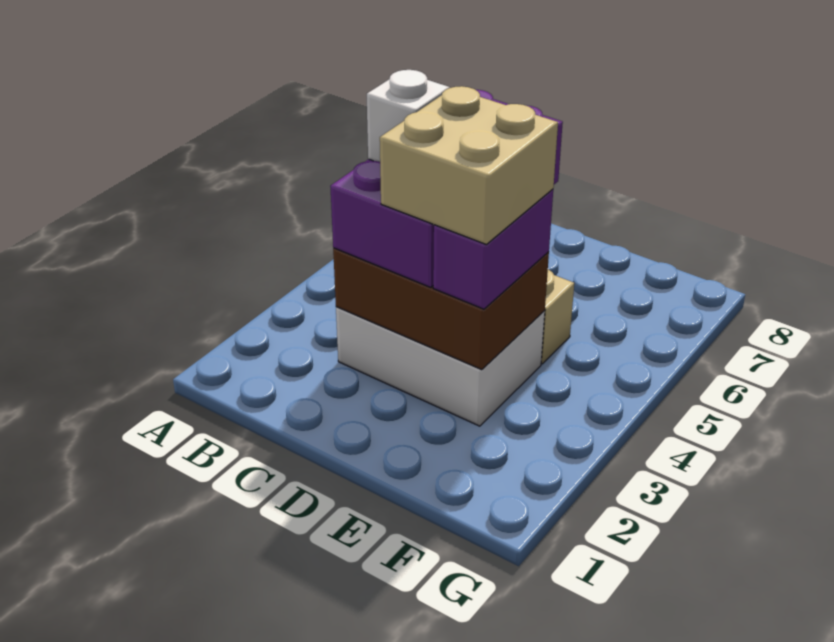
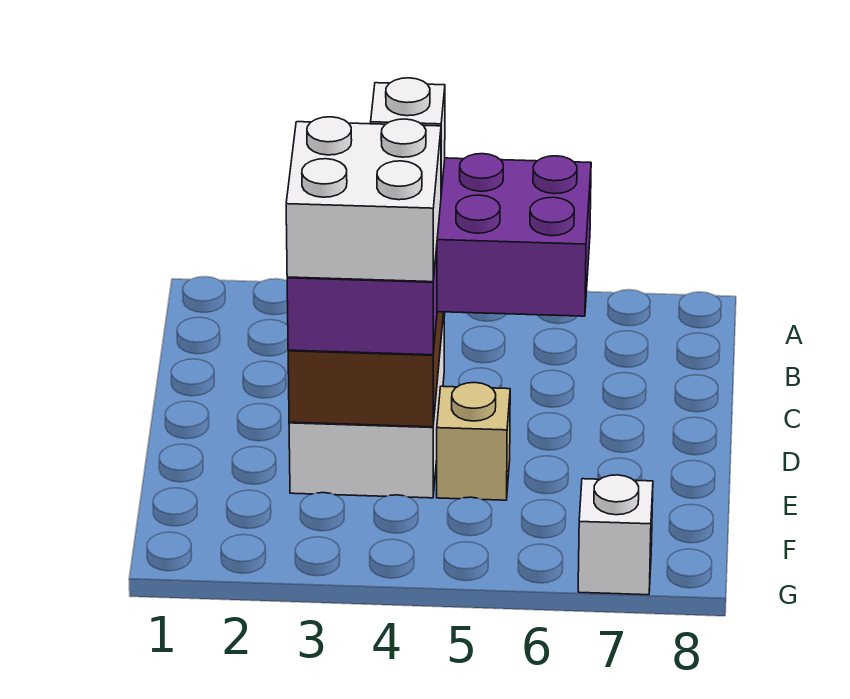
tan brick D3:E4 level 4 -> white brick D3:E4 level 4
none -> white brick G7 level 1

